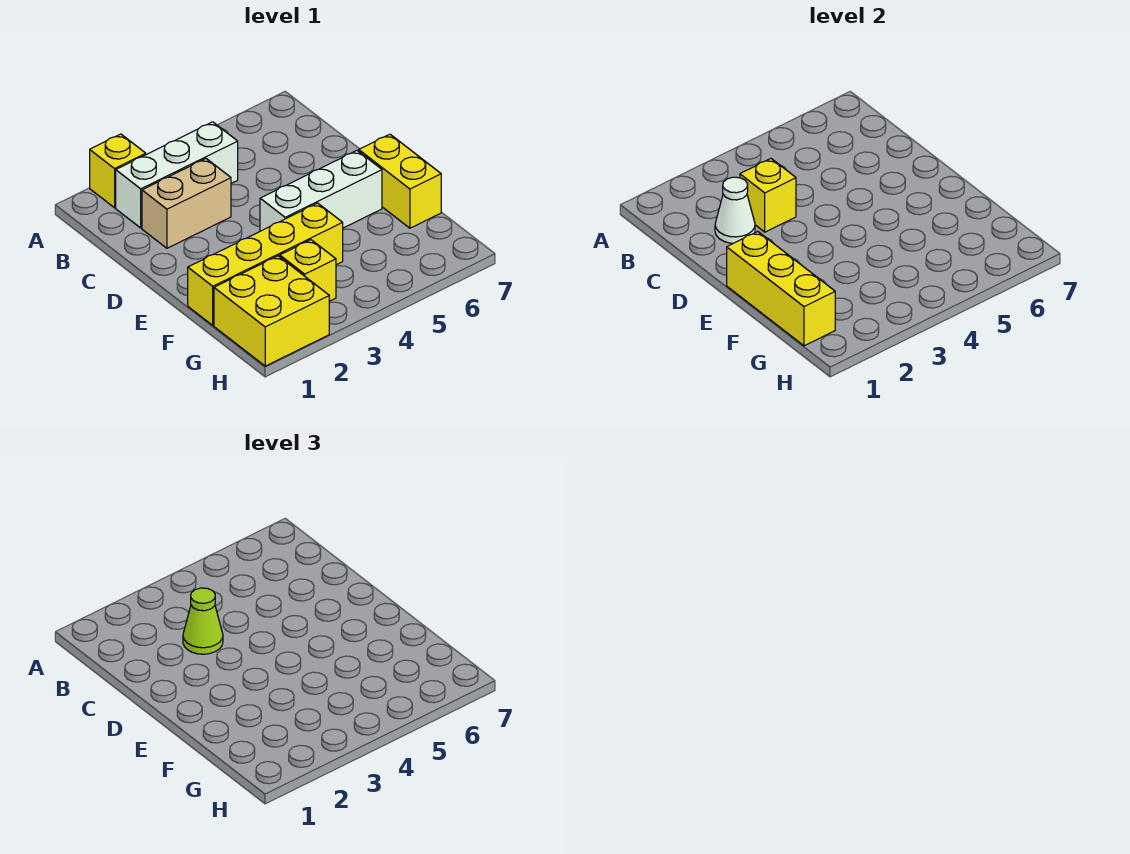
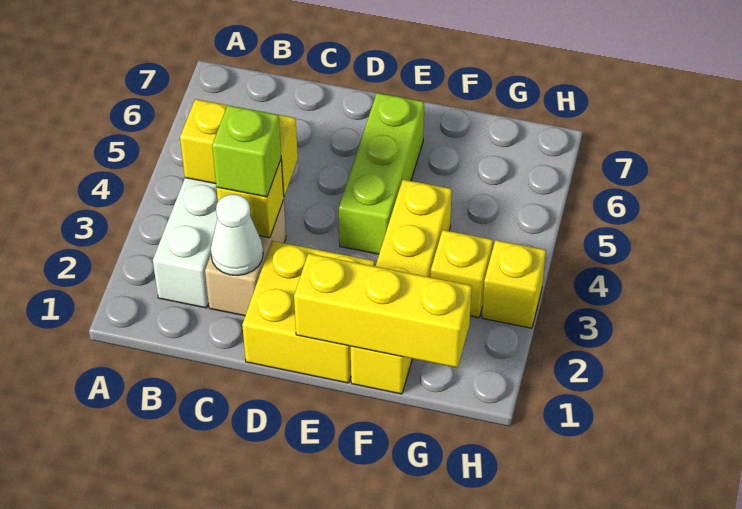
yellow brick A2 level 1 -> yellow brick H3 level 1
lime cone C3 level 3 -> lime brick C3 level 3
white brick E4:E6 level 1 -> lime brick E4:E6 level 1
yellow brick E7:F7 level 1 -> yellow brick B4:C4 level 2
yellow brick G1:H2 level 1 -> yellow brick D1:E2 level 1

